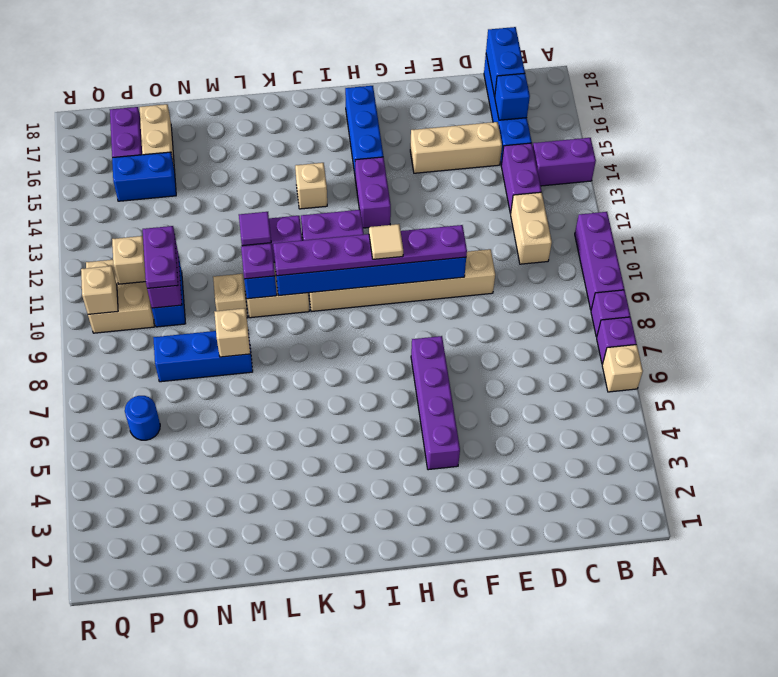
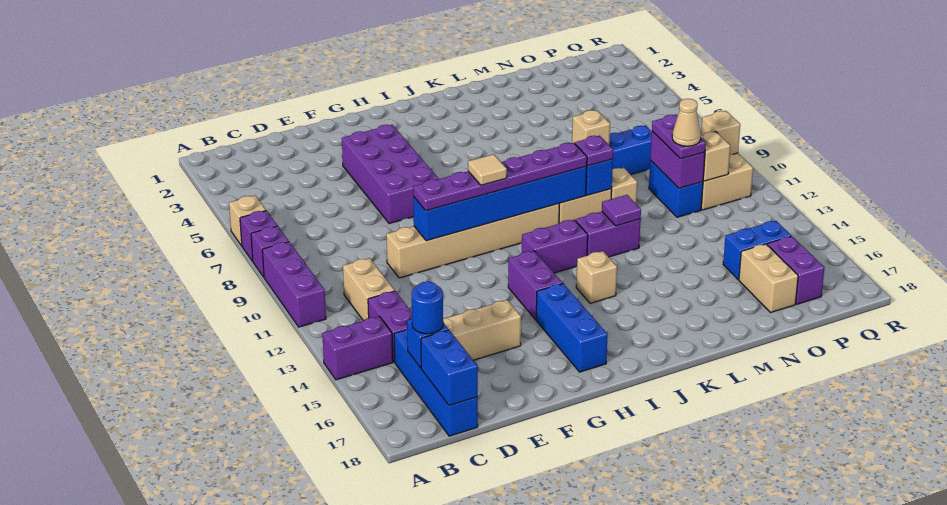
purple brick G4:G7 level 1 -> purple brick F4:G7 level 1
none -> tan cone O11 level 4
blue round brick P6 level 1 -> blue round brick C16 level 3

